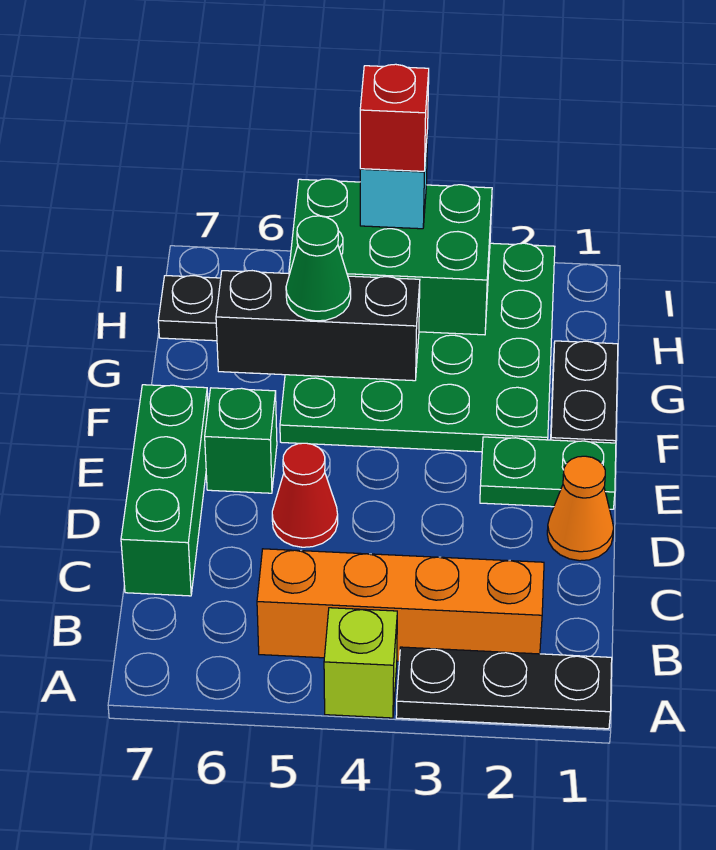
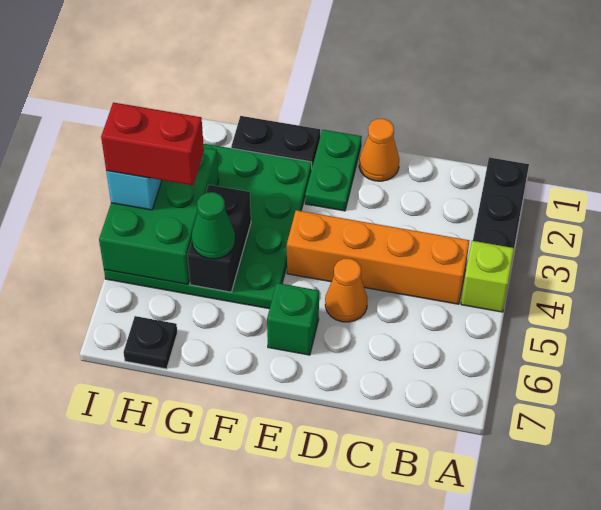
orange brick B2:B5 level 1 -> orange brick B4:E4 level 1
green brick C7:E7 level 1 -> none
red cone D5 level 1 -> orange cone D5 level 1
black brick G4:G6 level 2 -> black brick G4:G5 level 2
red brick I4 level 4 -> red brick H4:I4 level 4

